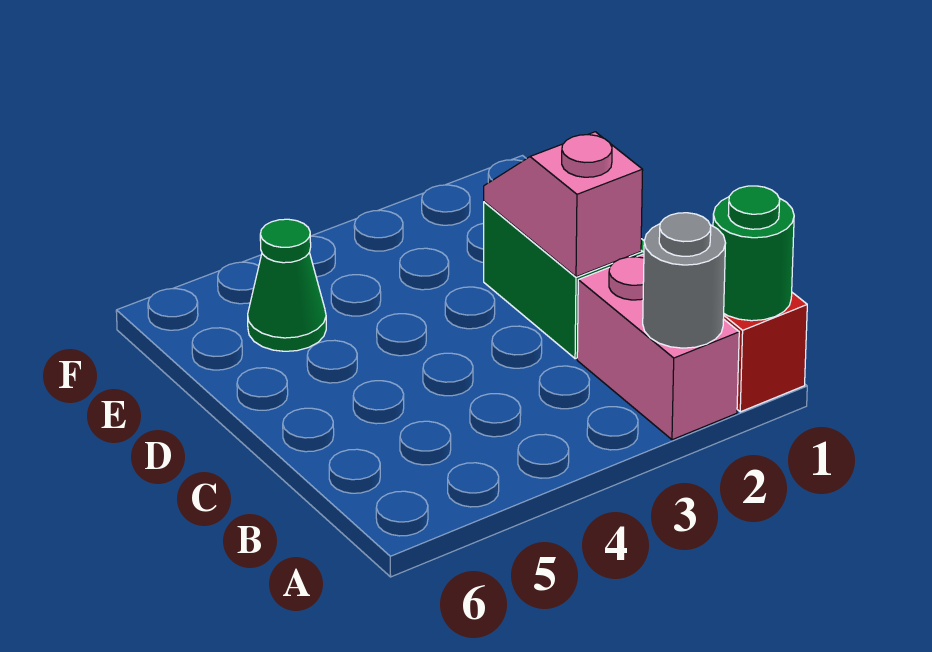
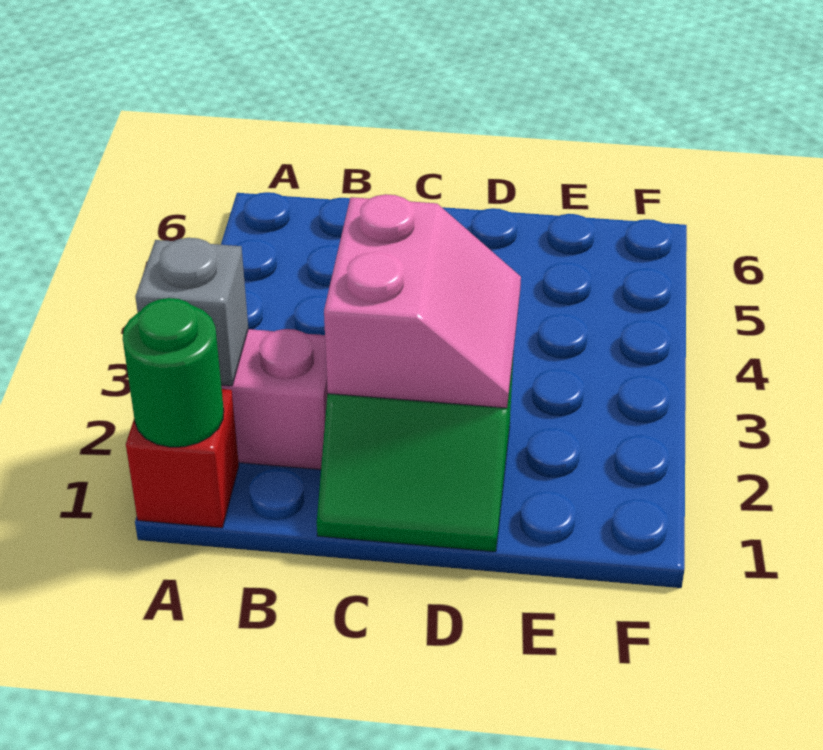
grey round brick A2 level 2 -> grey brick A2 level 2
pink slope C2:D2 level 2 top C -> pink slope C2:D3 level 2 top C
green cone E5 level 1 -> none

